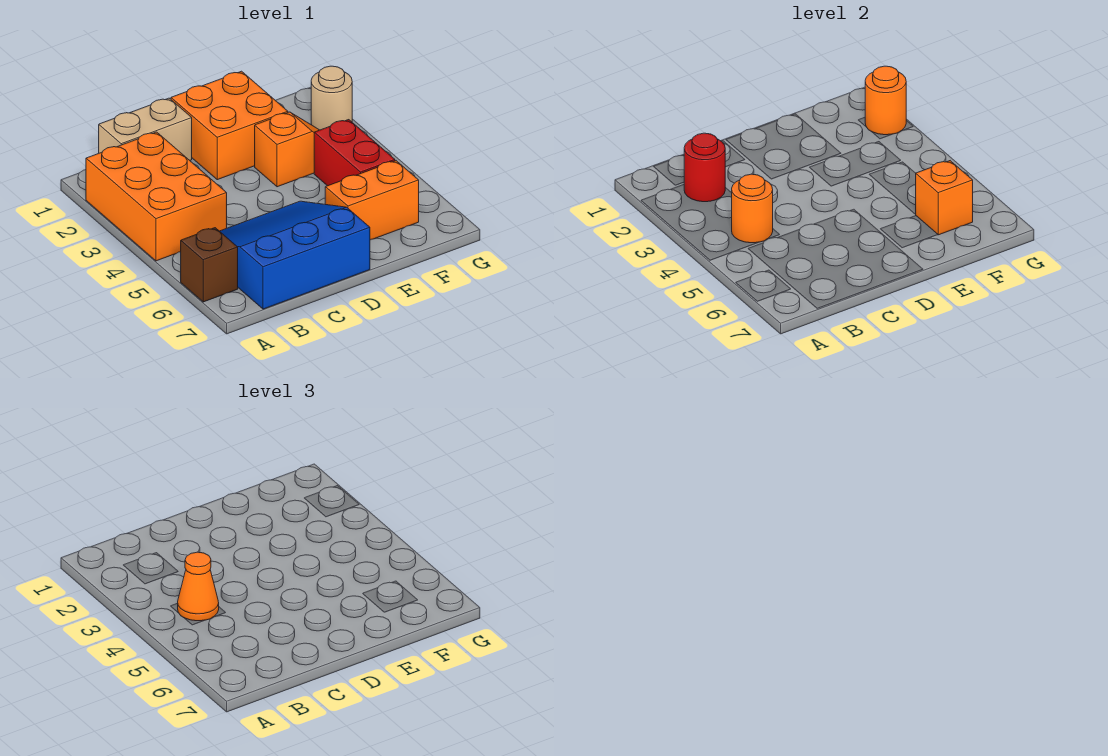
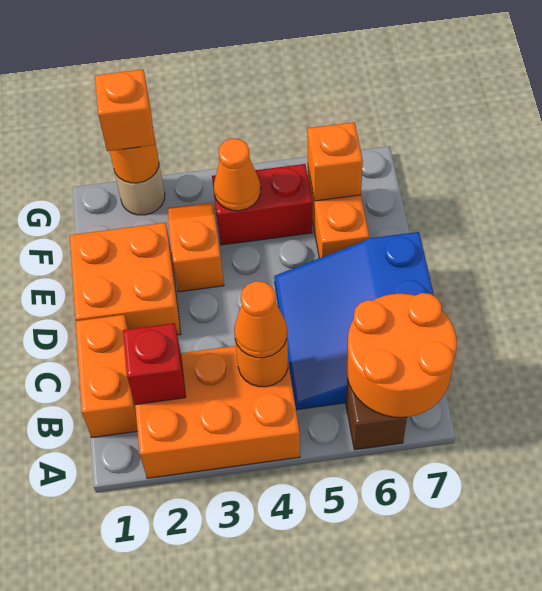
none -> orange round brick A6:B7 level 2
tan brick B1:C1 level 1 -> orange brick B1:C1 level 1
red round brick B2 level 2 -> red brick B2 level 2
none -> orange cone F4 level 2
none -> orange brick G2 level 3

